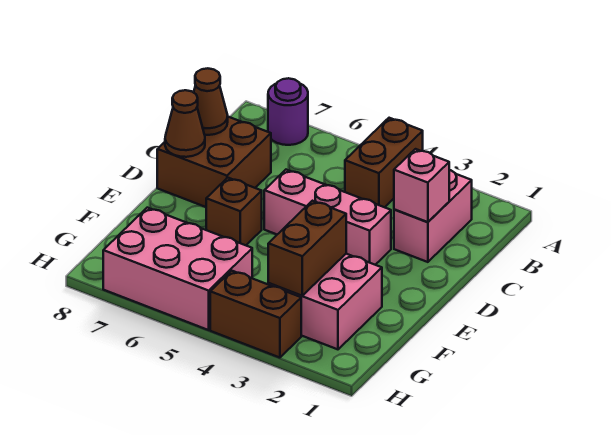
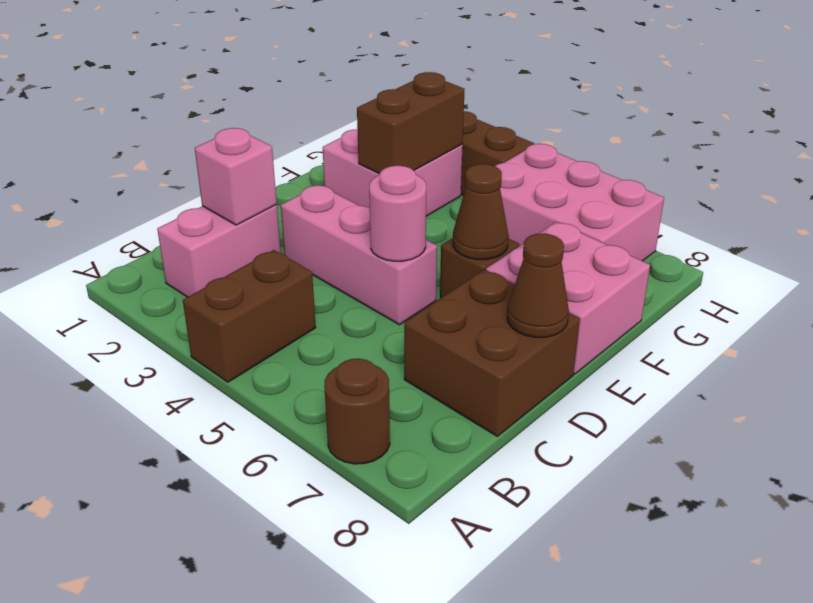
purple round brick A7 level 1 -> brown round brick A7 level 1
brown cone C8 level 2 -> brown cone E6 level 2
none -> pink round brick D5 level 2
none -> pink brick E7:F8 level 1

